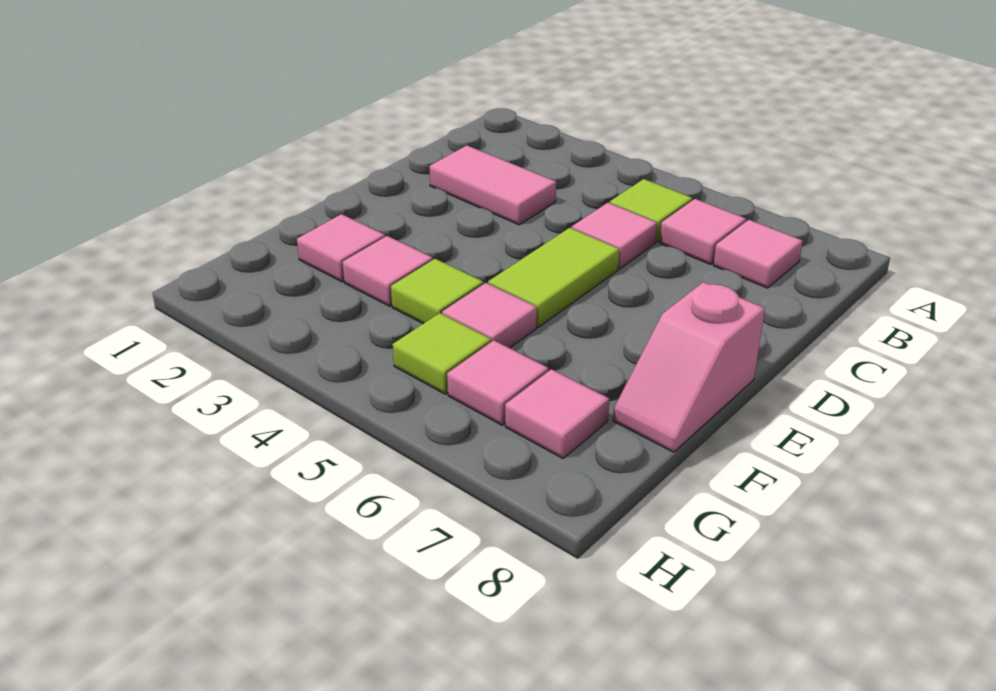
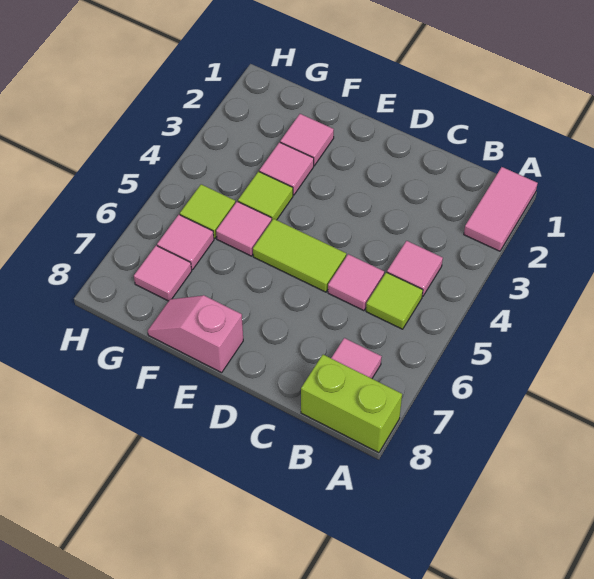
none -> lime brick A8:B8 level 1
pink tile B6 level 1 -> pink tile B4 level 1
pink tile C2:C3 level 1 -> pink tile A1:A2 level 1

